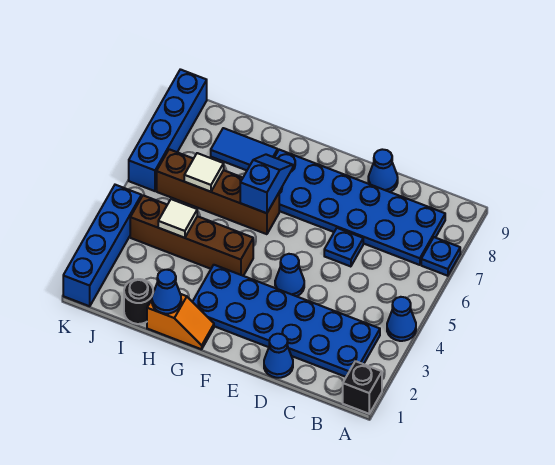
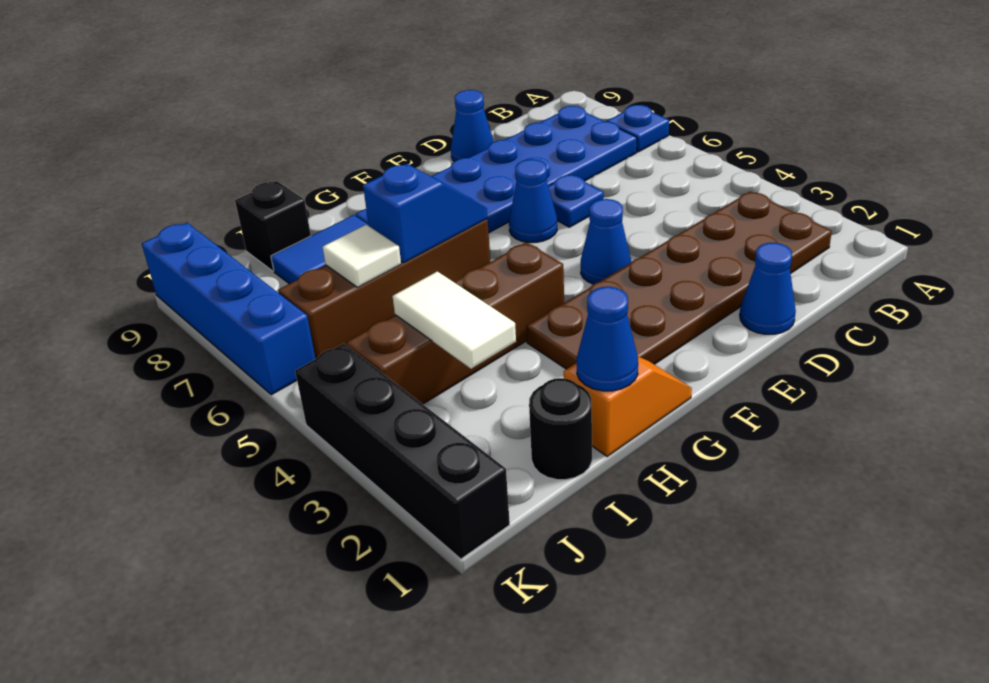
black brick A1 level 1 -> black brick I9 level 1
blue cone A4 level 1 -> blue cone E6 level 1
blue plate B2:G3 level 1 -> brown plate B2:G3 level 1
blue slope G6:G7 level 2 top 6 -> blue slope G6:H6 level 2 top H
white tile I4 level 2 -> white tile I3:I4 level 2
blue brick K1:K4 level 1 -> black brick K1:K4 level 1

